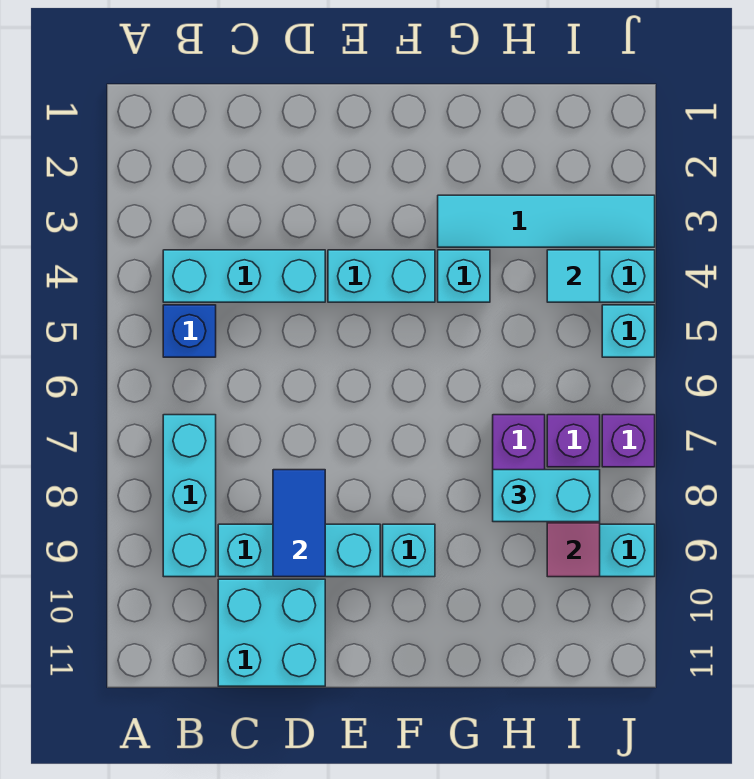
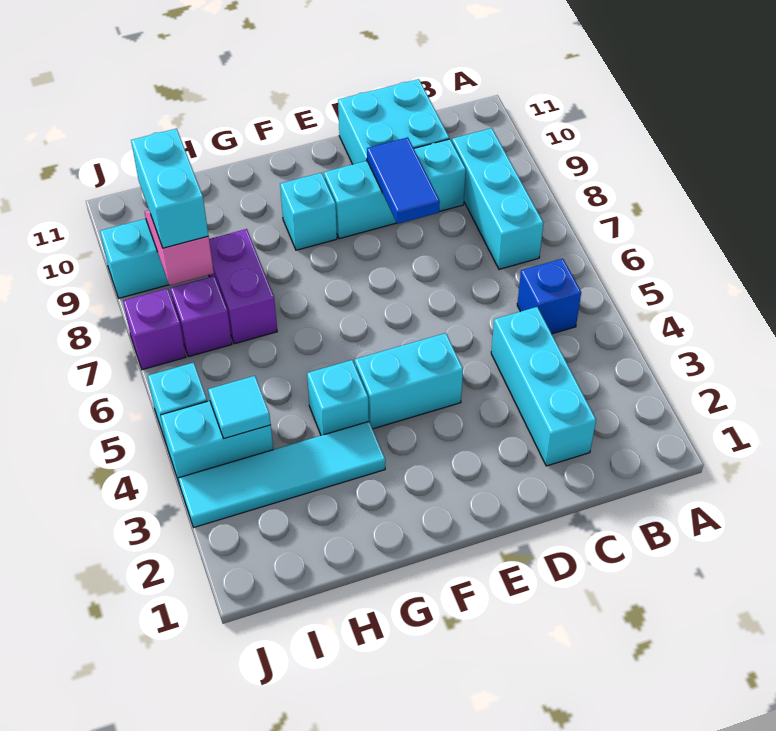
cyan brick B4:D4 level 1 -> cyan brick C2:C4 level 1
cyan brick H8:I8 level 3 -> cyan brick I8:I9 level 3

